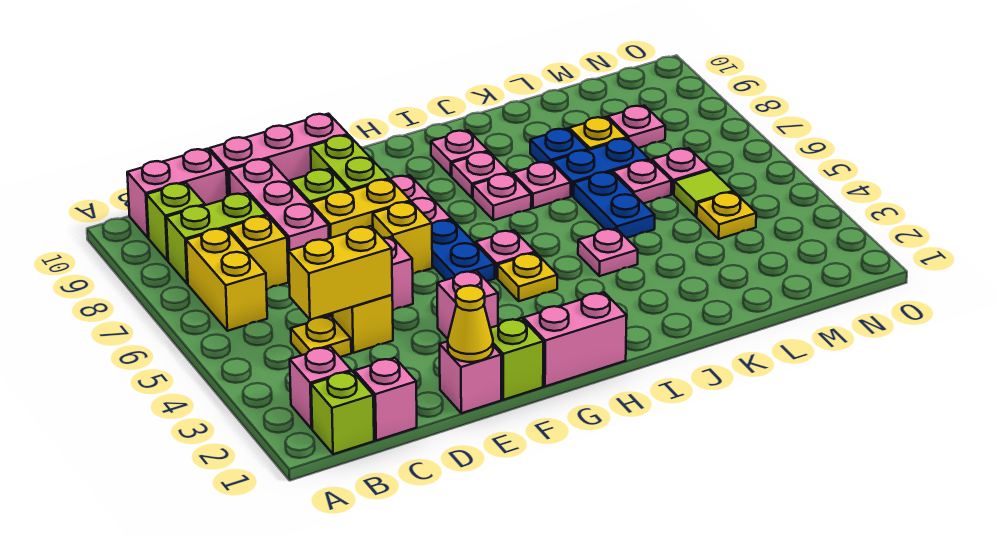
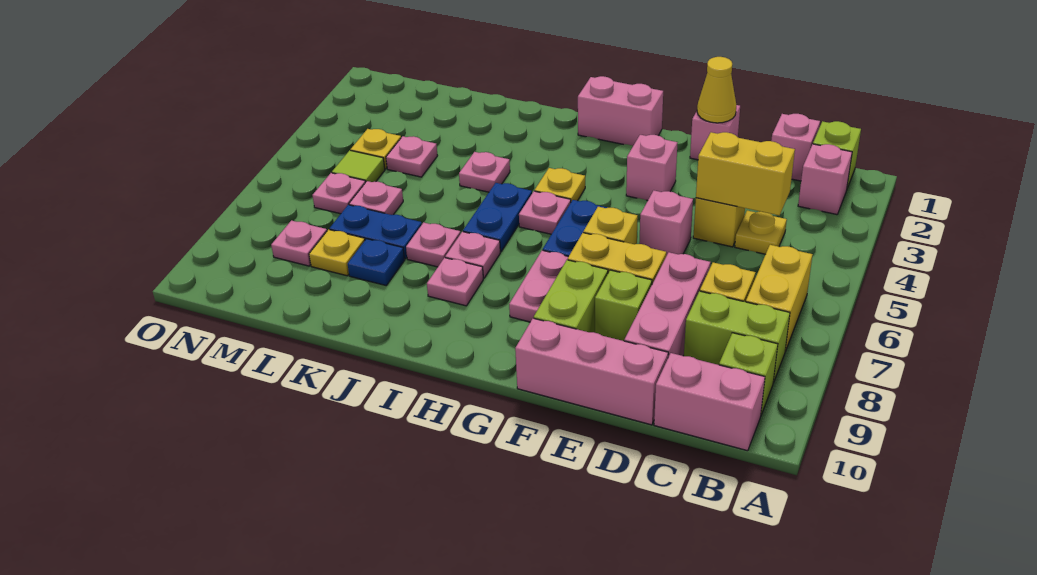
lime brick F1 level 1 -> none
pink plate I9 level 1 -> pink plate L4 level 1
blue plate K5:K6 level 1 -> blue plate I5:I6 level 1

